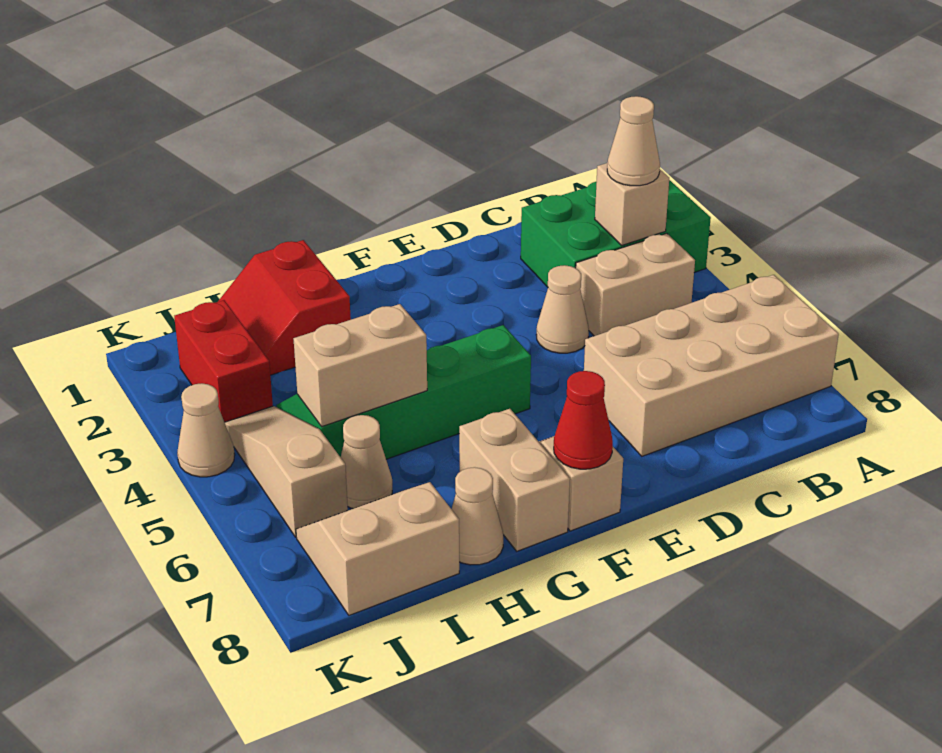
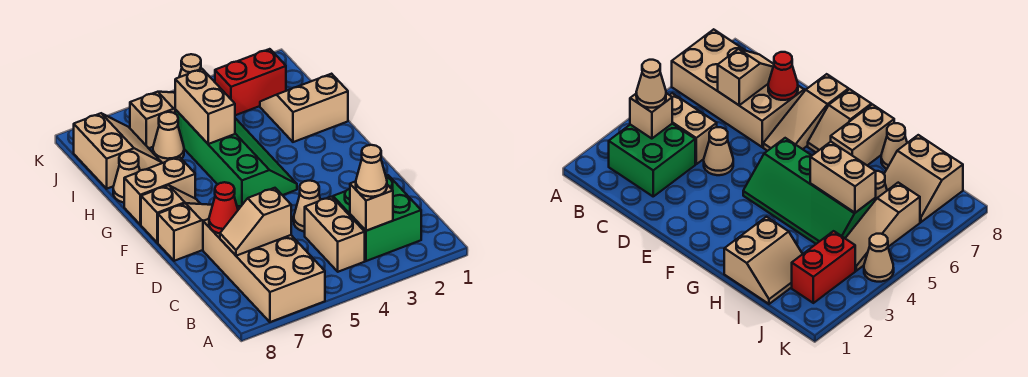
green brick A2:C3 level 1 -> green brick B2:C3 level 1
none -> tan slope C6:C7 level 2 top 6
none -> tan slope E6:E8 level 1 top 8
red cone F8 level 2 -> red cone D7 level 2
red slope H1:I2 level 1 top H -> tan slope H1:I2 level 1 top H

